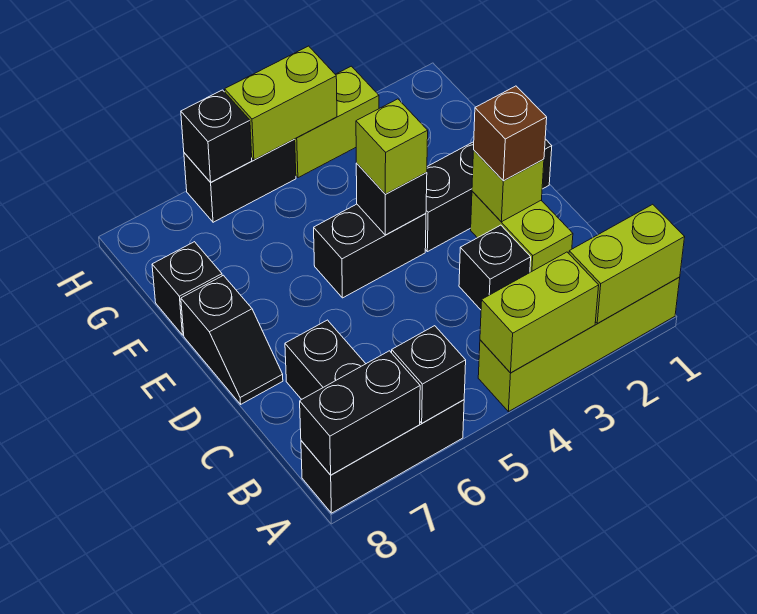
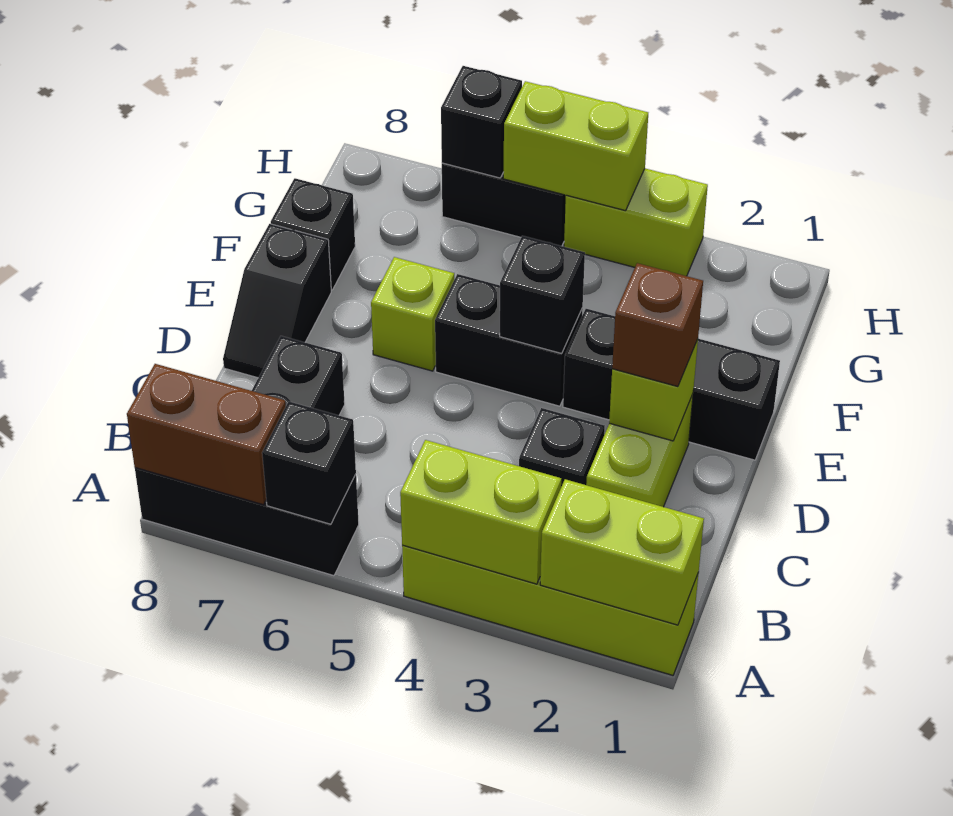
black brick A7:A8 level 2 -> brown brick A7:A8 level 2
lime brick E4 level 3 -> lime brick E6 level 1

